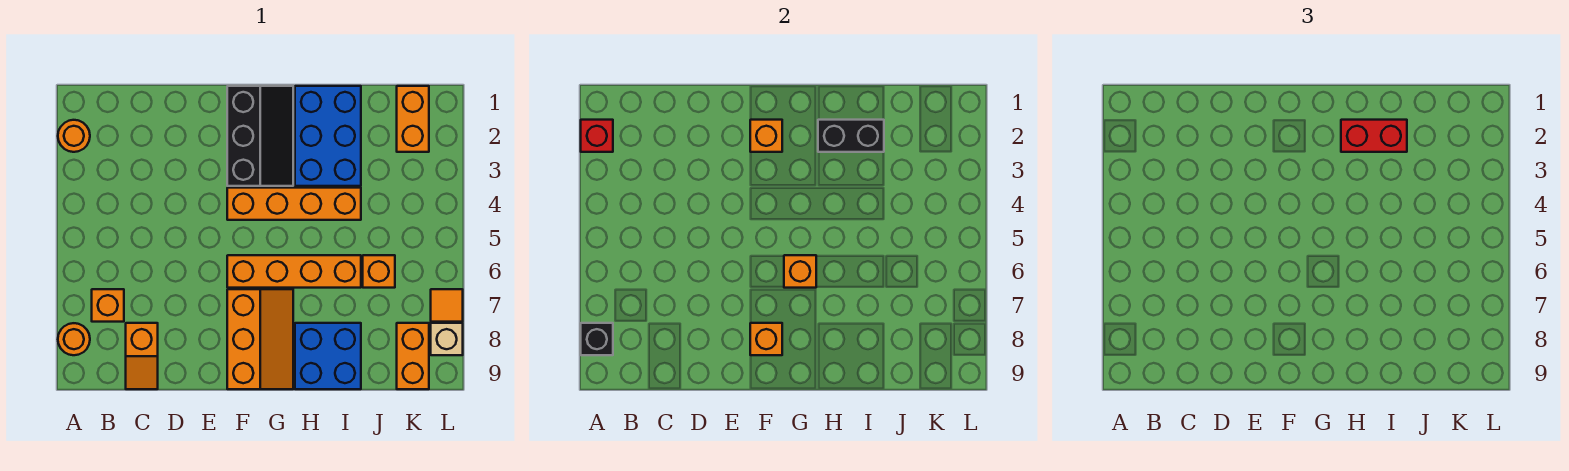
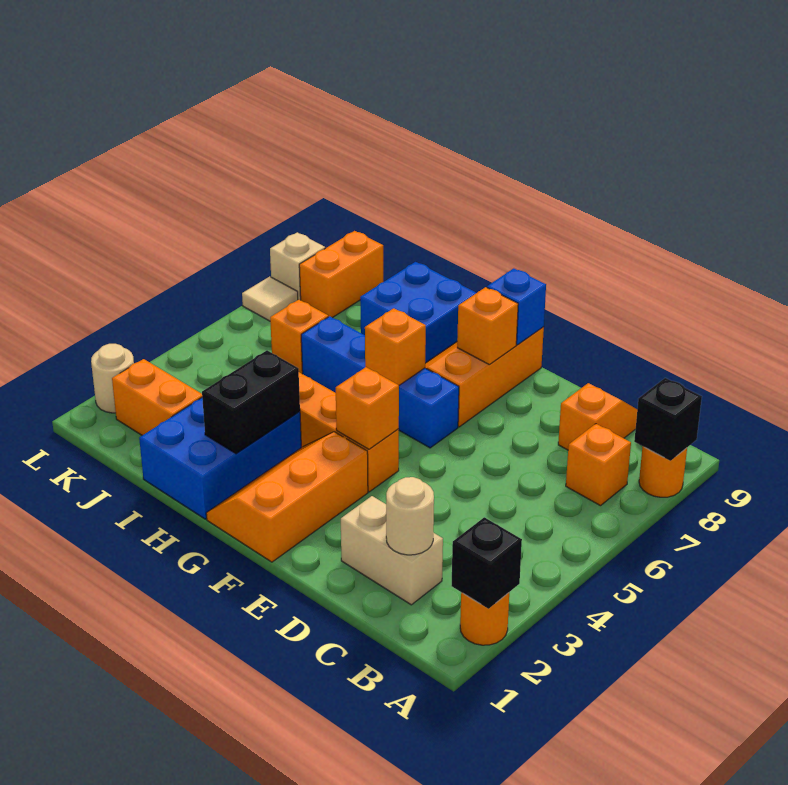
red brick A2 level 2 -> black brick A2 level 2
none -> tan brick C2:D2 level 1
none -> tan round brick C2 level 2
black slope F1:G3 level 1 top F -> orange slope F1:G3 level 1 top F
orange brick F2 level 2 -> orange brick F4 level 2
orange brick F6:I6 level 1 -> blue brick F6:I6 level 1
none -> blue brick F9 level 2
black brick H2:I2 level 2 -> black brick H2:H3 level 2
red brick H2:I2 level 3 -> none
orange brick K1:K2 level 1 -> orange brick J2:K2 level 1
none -> tan round brick L2 level 1
orange tile L7 level 1 -> tan tile L7 level 1

